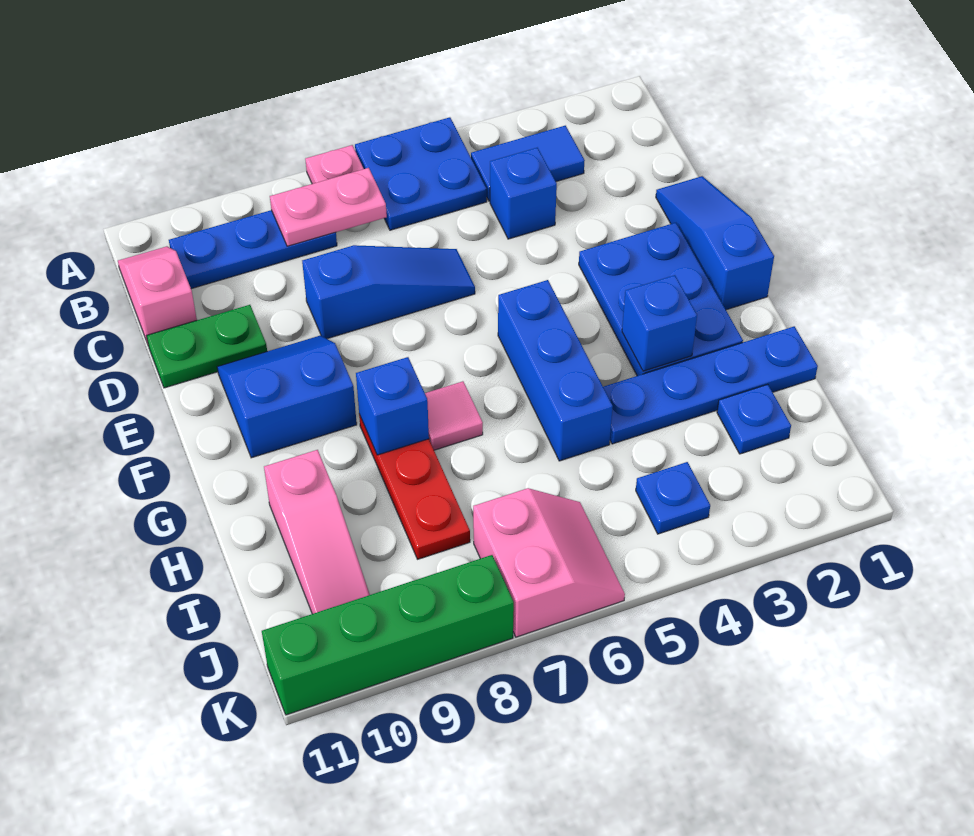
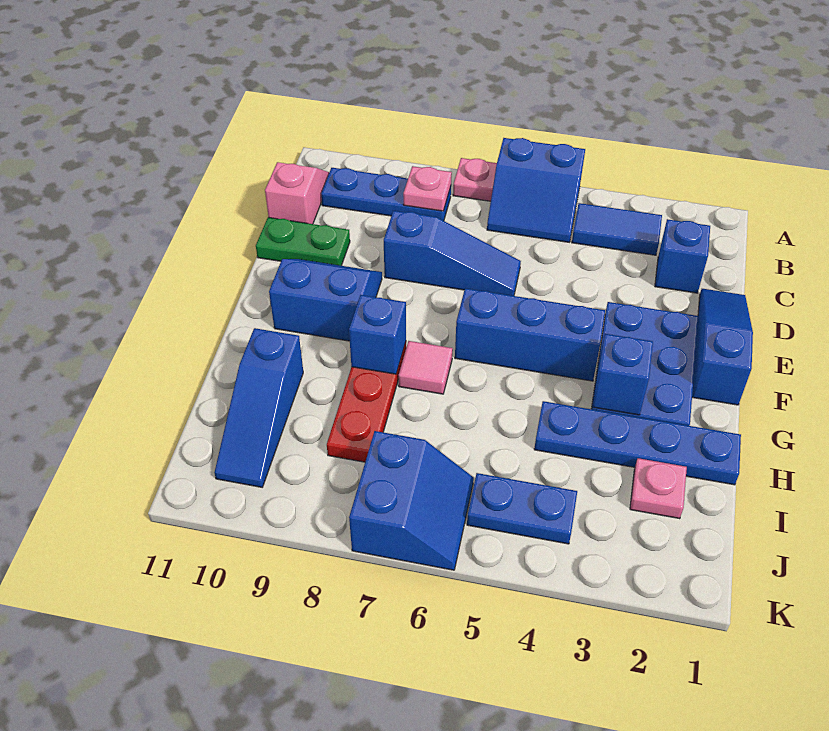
blue plate A5:B6 level 1 -> blue slope A5:B6 level 1 top A
pink plate B7:B8 level 2 -> pink plate B8 level 2
blue brick C4 level 1 -> blue brick C2 level 1
blue brick F5:H5 level 1 -> blue brick F4:F6 level 1
pink slope H10:J10 level 1 top H -> blue slope H10:J10 level 1 top H
blue plate I2 level 1 -> pink plate I2 level 1
blue plate J4 level 1 -> blue plate J4:J5 level 1
pink slope J6:K7 level 1 top 7 -> blue slope J6:K7 level 1 top 7
green brick K8:K11 level 1 -> none

